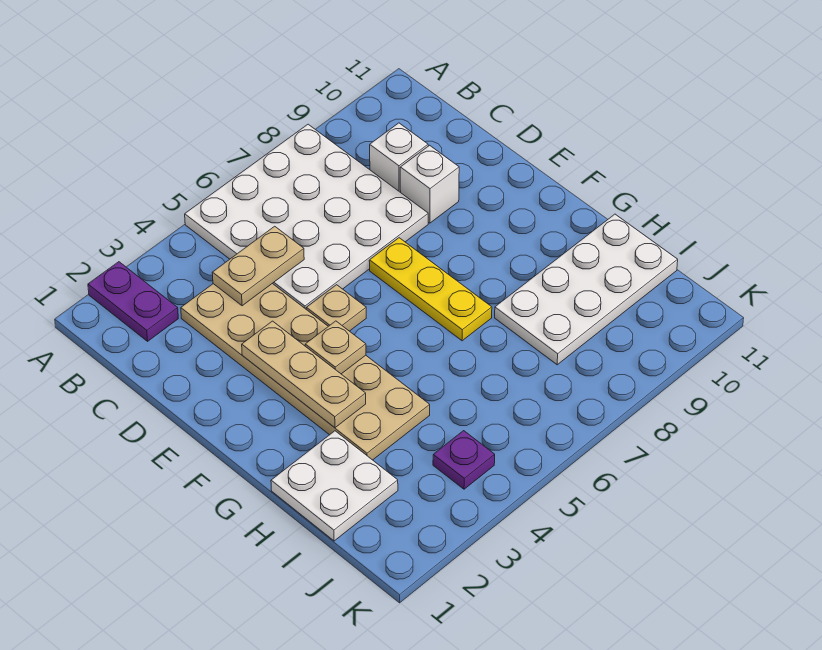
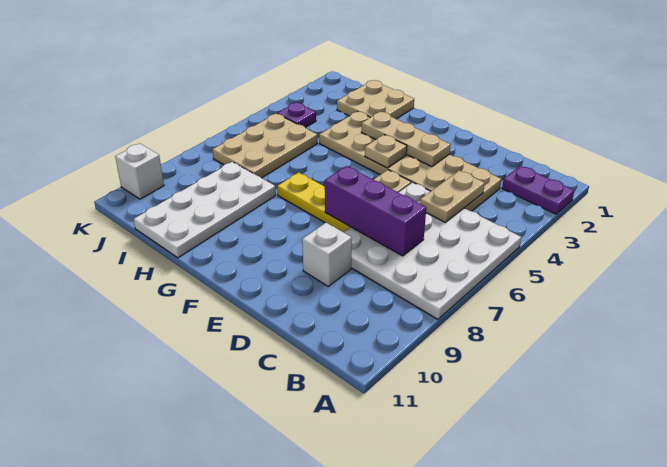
none -> purple brick C7:E7 level 2
white brick C9 level 1 -> white brick K10 level 1
white plate H1:I2 level 1 -> tan plate H1:I2 level 1
none -> tan plate I5:J7 level 1

